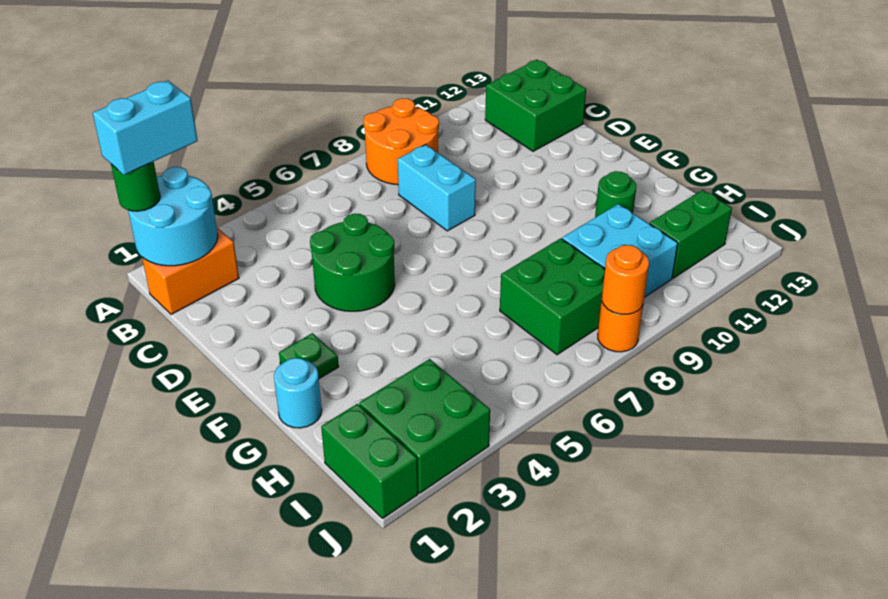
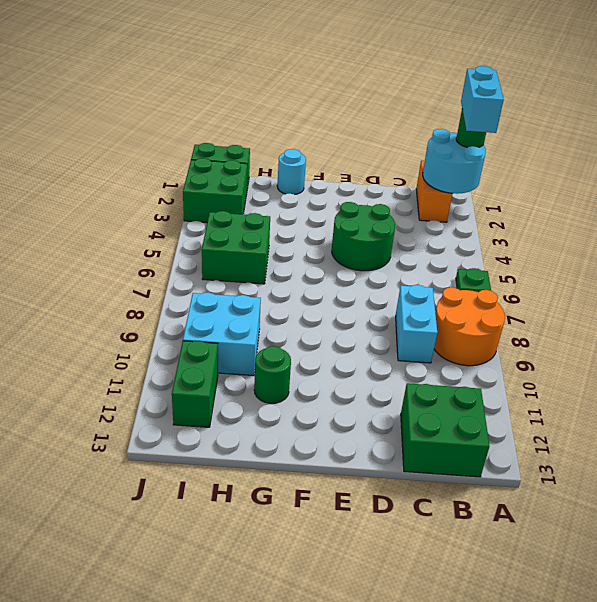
cyan brick C8:D8 level 1 -> cyan brick C8:C9 level 1
green plate F2 level 1 -> green plate A6 level 1
green brick H7:I8 level 1 -> green brick H5:I6 level 1
orange round brick J8 level 1 -> none
orange round brick J8 level 2 -> none

